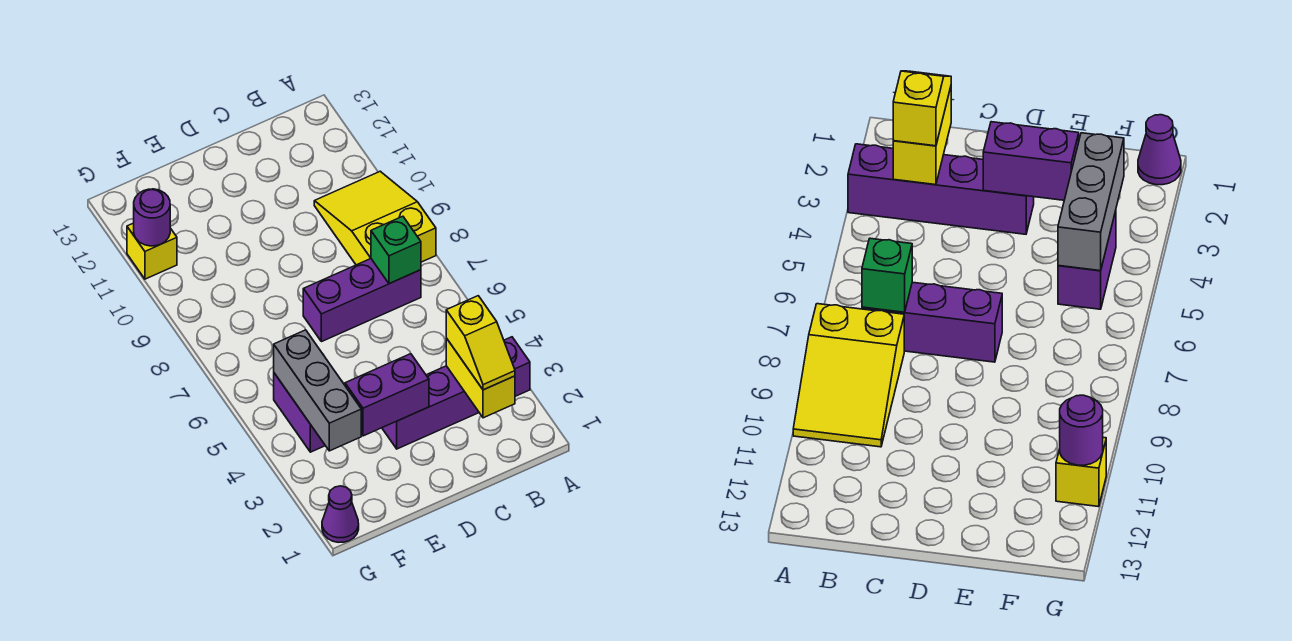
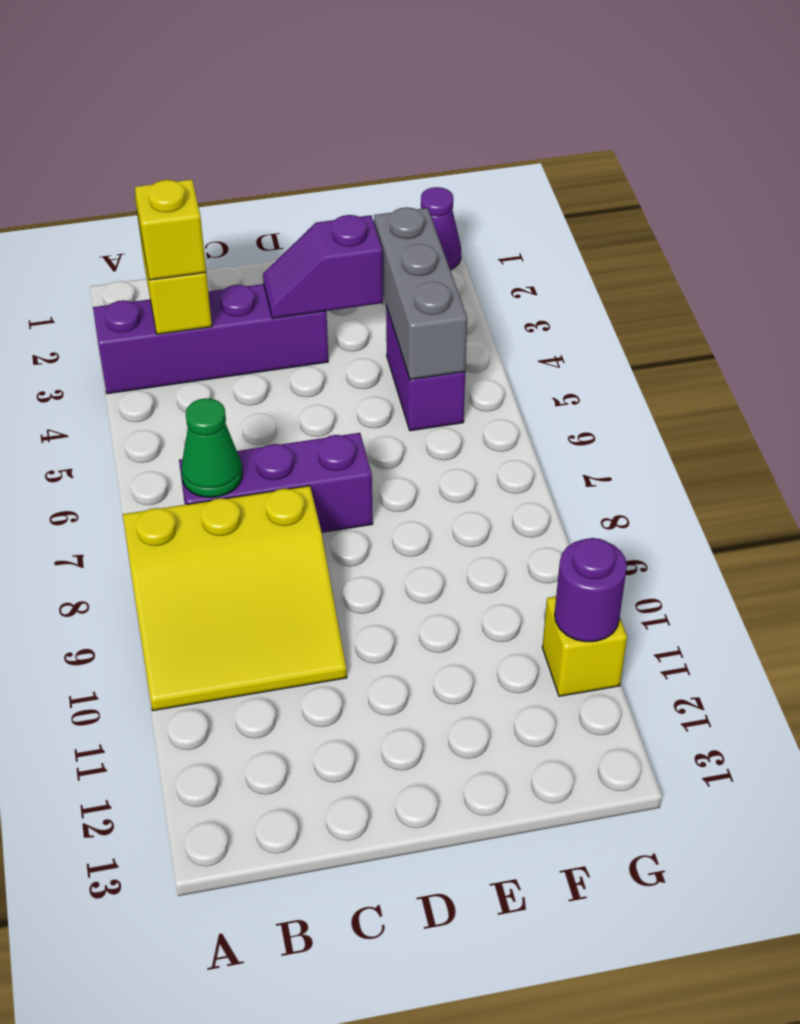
yellow slope A8:B10 level 1 top 8 -> yellow slope A8:C10 level 1 top 8
green brick B7 level 2 -> green cone B7 level 2
purple brick D3:E3 level 2 -> purple slope D3:E3 level 2 top E

